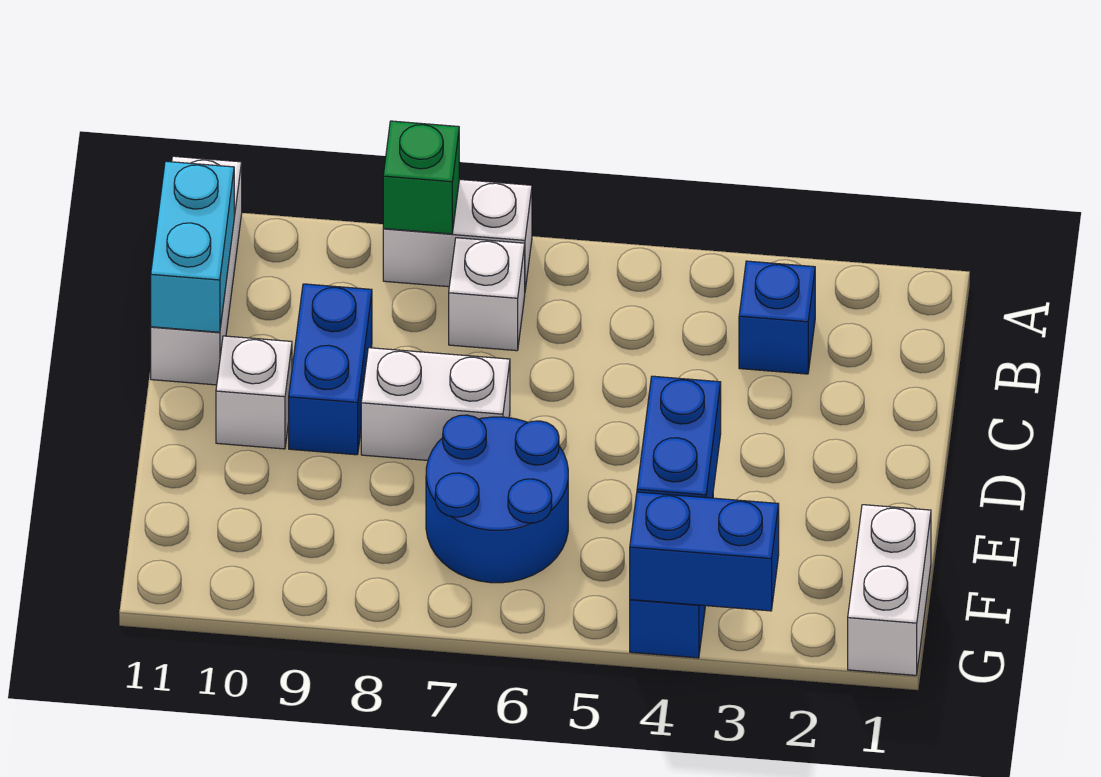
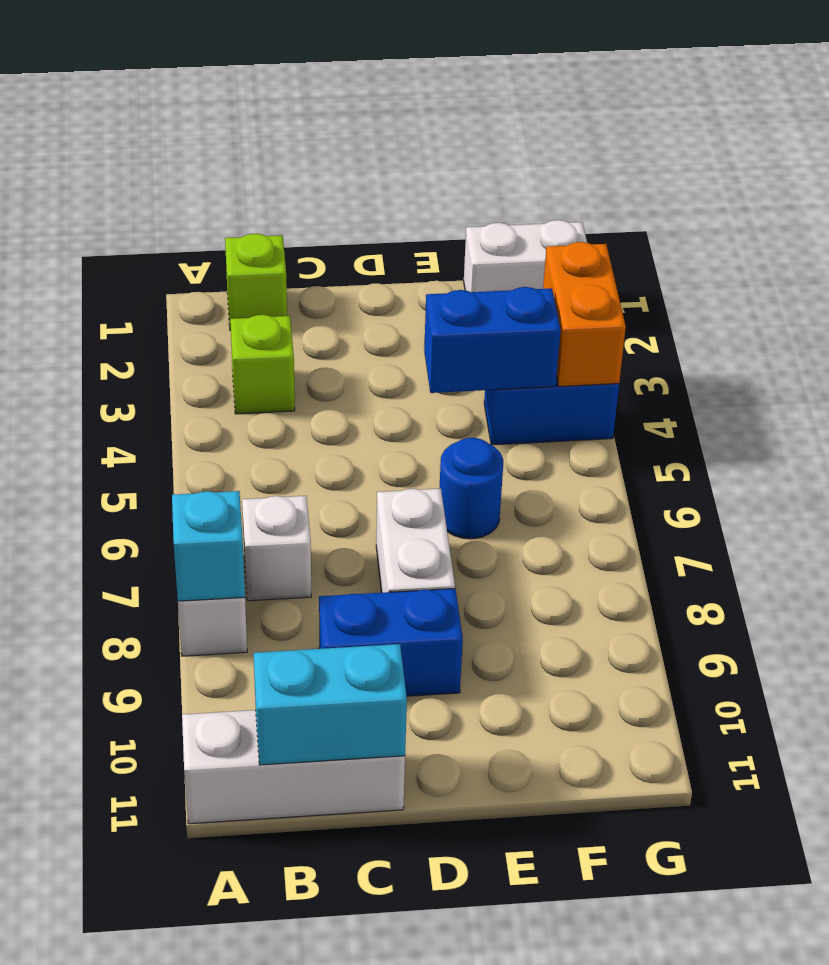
green brick A8 level 2 -> cyan brick A8 level 2
none -> lime brick B1 level 1
blue brick B3 level 1 -> lime brick B3 level 1
white brick D10 level 1 -> none
blue round brick E6:F7 level 1 -> blue round brick E6 level 1
blue brick G3:G4 level 2 -> orange brick G3:G4 level 2

